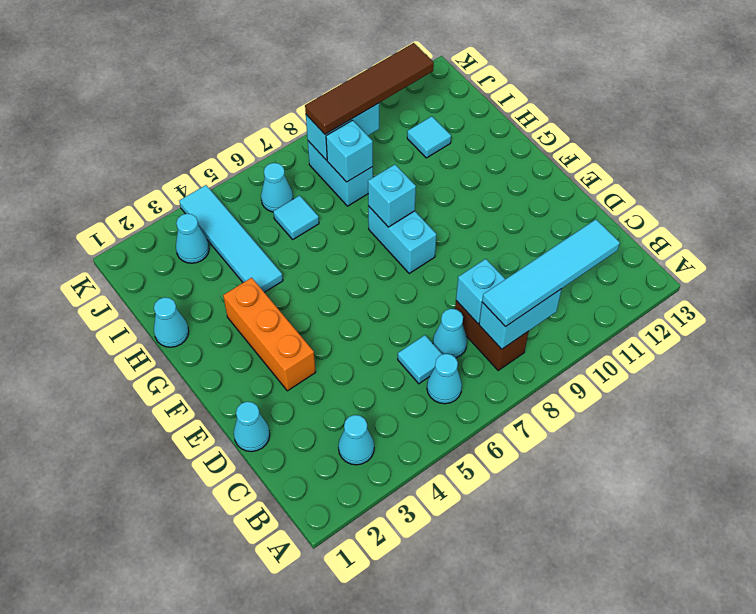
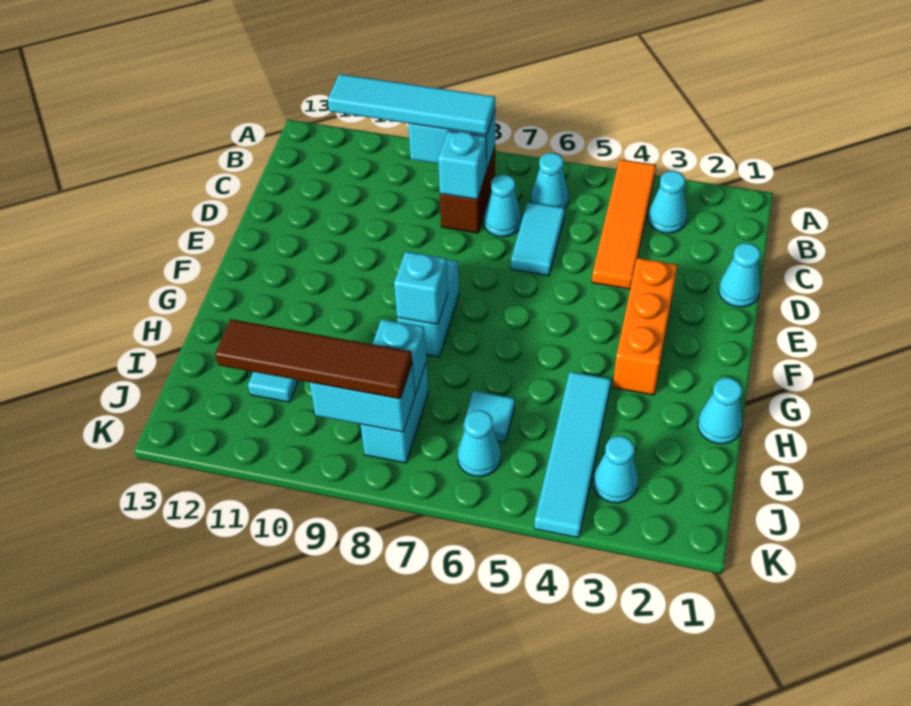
none -> orange tile A4:D4 level 1
cyan tile C6 level 1 -> cyan tile C6:D6 level 1

